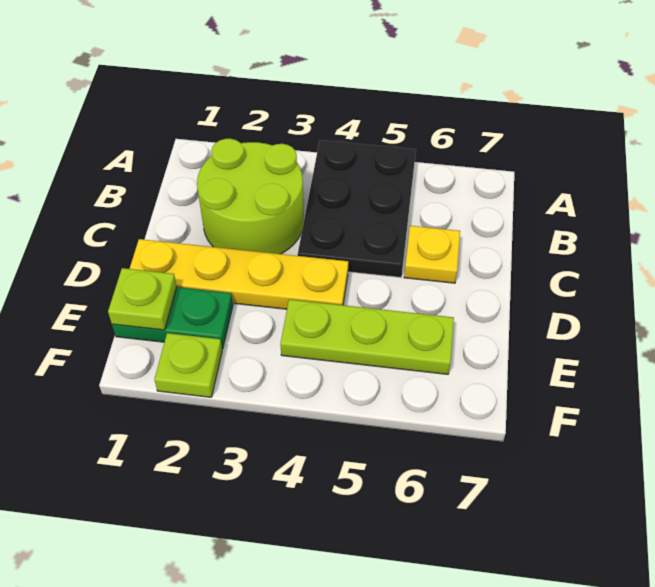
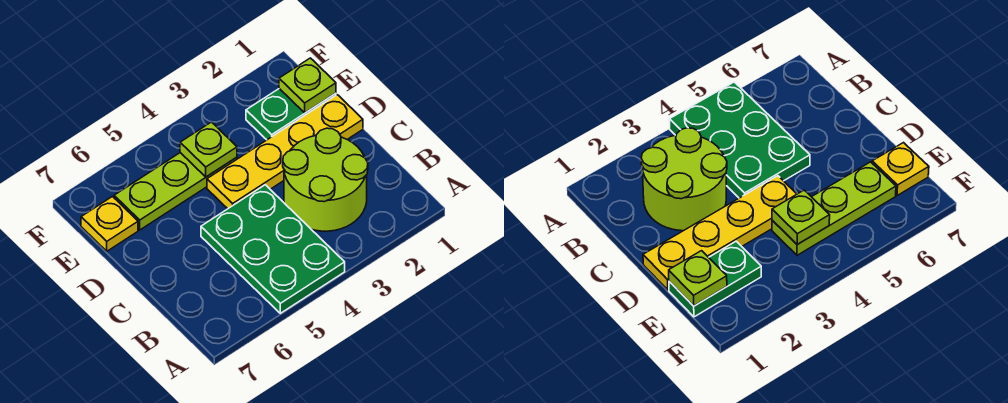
black plate A4:C5 level 1 -> green plate A4:C5 level 1
yellow plate C6 level 1 -> yellow plate E7 level 1
lime plate F2 level 1 -> lime plate E4 level 2

